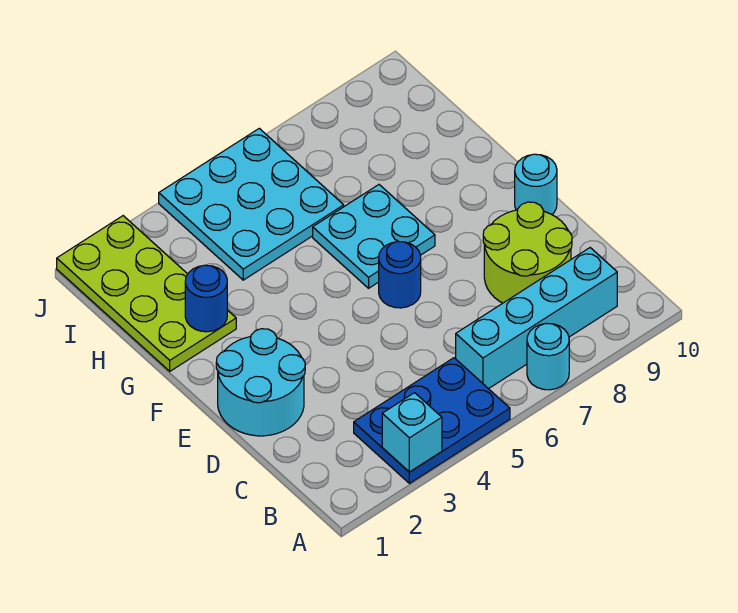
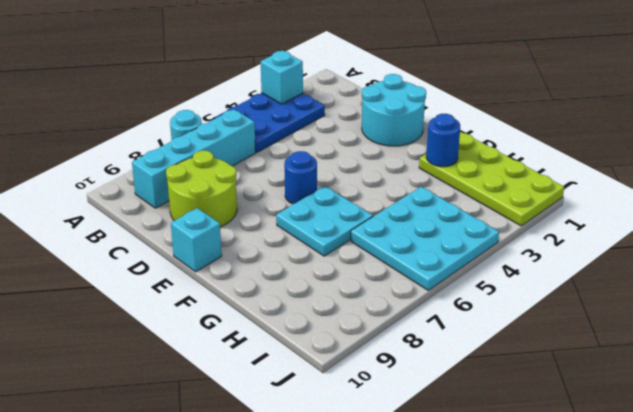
cyan round brick E10 level 1 -> cyan brick E10 level 1

